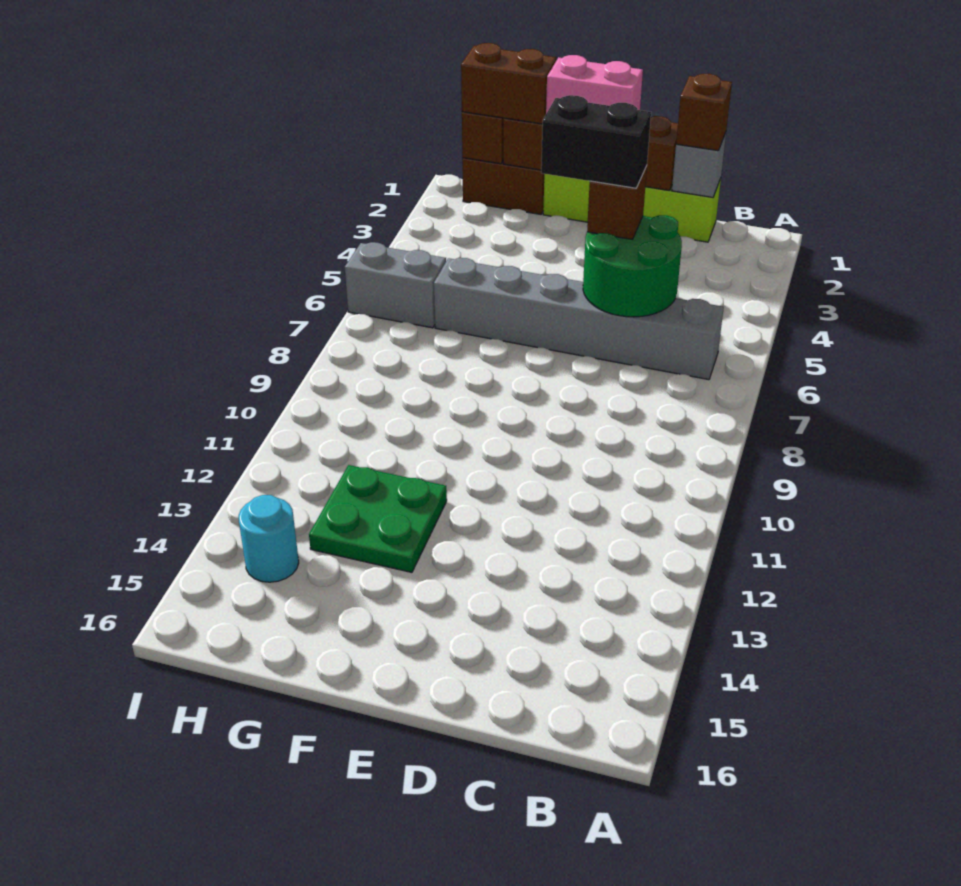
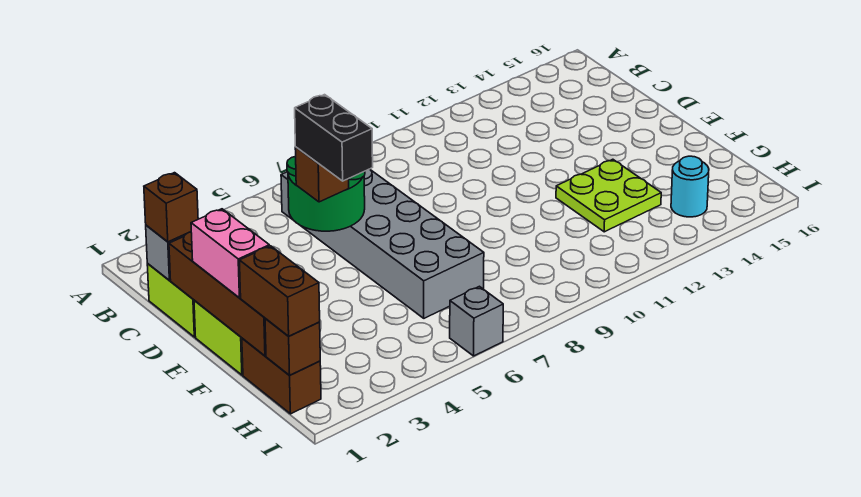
grey brick B6:G6 level 1 -> grey brick B6:G7 level 1
green plate F12:G13 level 1 -> lime plate F12:G13 level 1
grey brick H6:I6 level 1 -> grey brick I6 level 1

